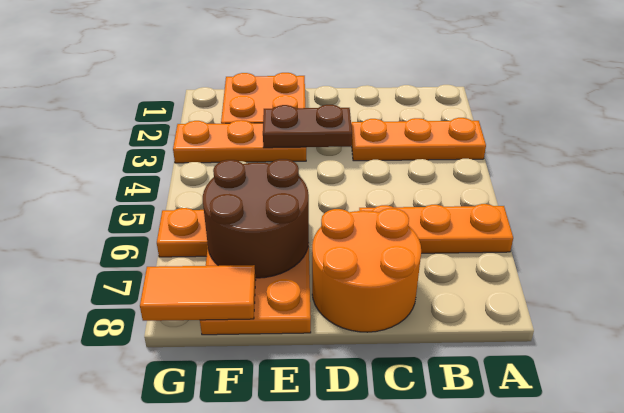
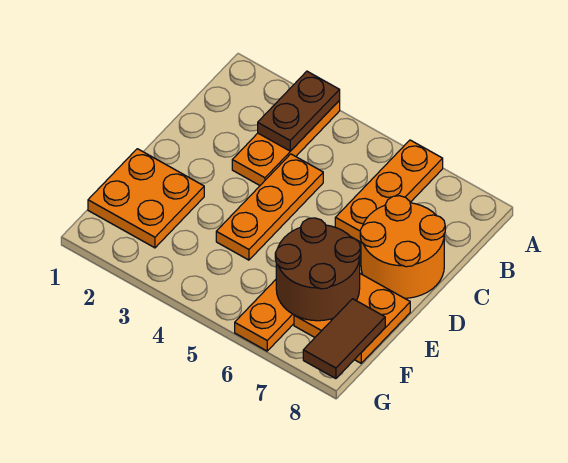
brown plate D3:E3 level 2 -> brown plate A3:B3 level 2
orange plate E3:G3 level 1 -> orange plate C4:E4 level 1
orange tile F8:G8 level 2 -> brown tile F8:G8 level 2

